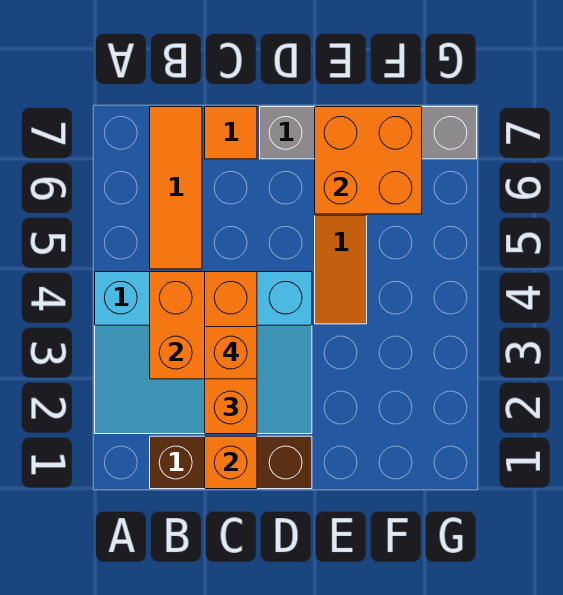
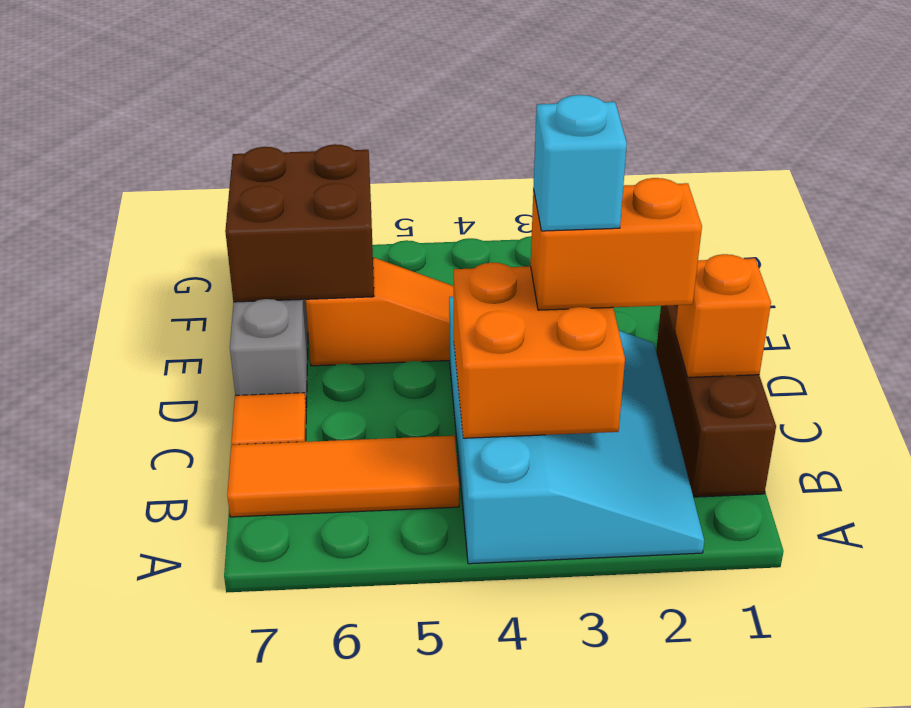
orange brick C2:C4 level 3 -> orange brick C2:C3 level 3
orange brick C3 level 4 -> cyan brick C3 level 4
orange brick E6:F7 level 2 -> brown brick E6:F7 level 2

